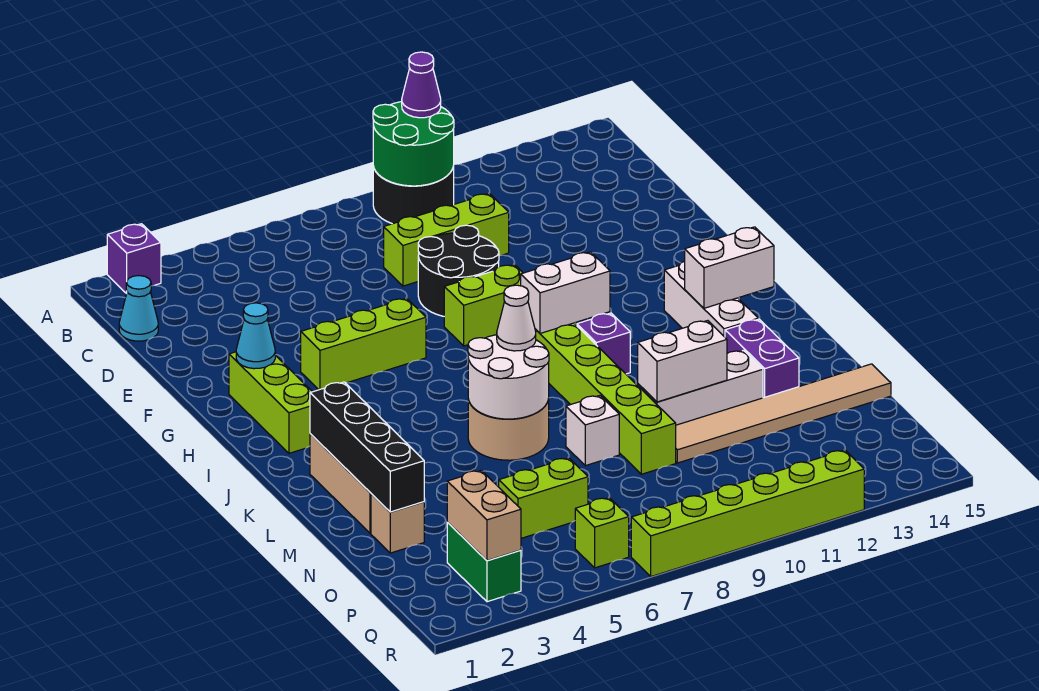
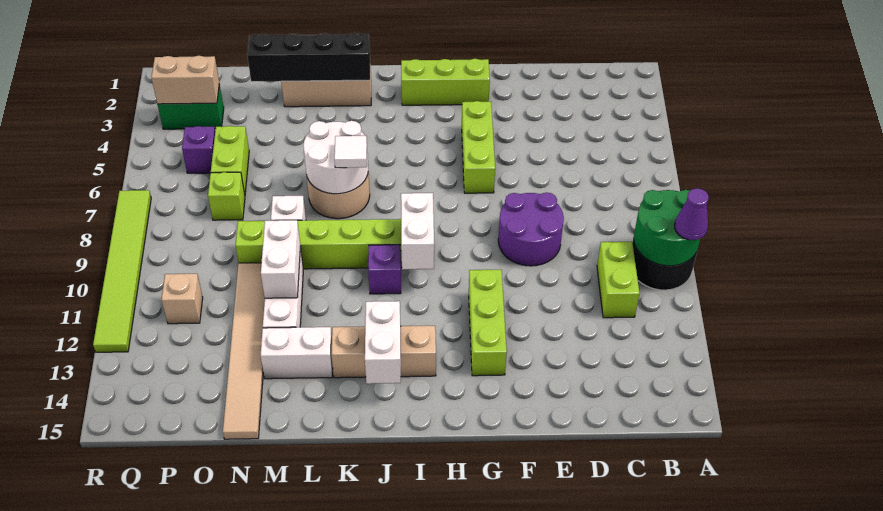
purple brick A2 level 1 -> purple brick P5 level 1
cyan cone C1 level 1 -> none
lime brick D8:D10 level 1 -> lime brick G11:G13 level 1
black round brick E8:F9 level 1 -> purple round brick E8:F9 level 1
cyan cone G2 level 2 -> none
lime brick G8:G9 level 1 -> lime brick C10:C11 level 1
white brick I13:K13 level 1 -> tan brick I13:K13 level 1
white cone K7 level 3 -> white tile K7 level 3
purple brick L13:M13 level 1 -> white brick L13:M13 level 1
tan brick N2 level 1 -> tan brick P11 level 1
lime brick Q6 level 1 -> lime brick O7 level 1
lime brick R7:R12 level 1 -> lime tile R7:R12 level 1

